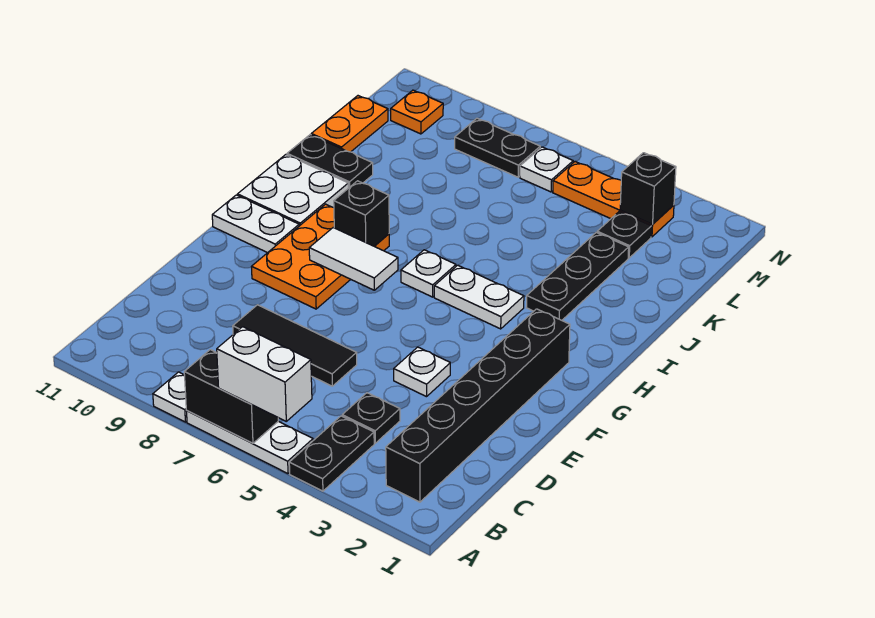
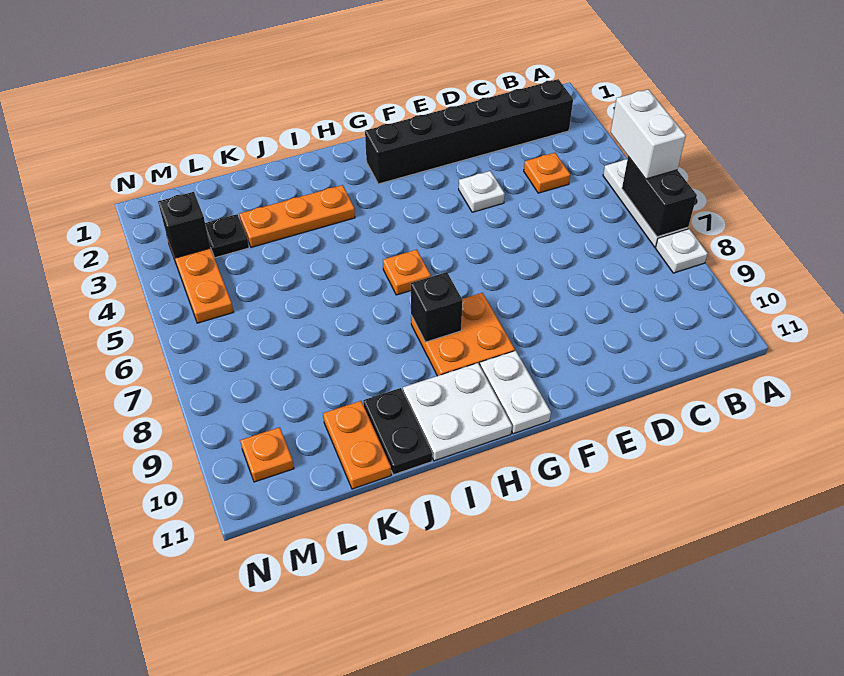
black plate A4:B4 level 1 -> none
black plate C4 level 1 -> orange plate C4 level 1
black tile D6:D8 level 1 -> none
orange plate F8:H9 level 1 -> orange plate G8:H9 level 1
white tile G7:G8 level 2 -> none
white plate H4:H5 level 1 -> none
white plate H6 level 1 -> orange plate H6 level 1
black plate I3:K3 level 1 -> orange plate I3:K3 level 1
orange plate K11:L11 level 1 -> orange plate K10:K11 level 1
white plate M6 level 1 -> none
black plate M7:M8 level 1 -> none

